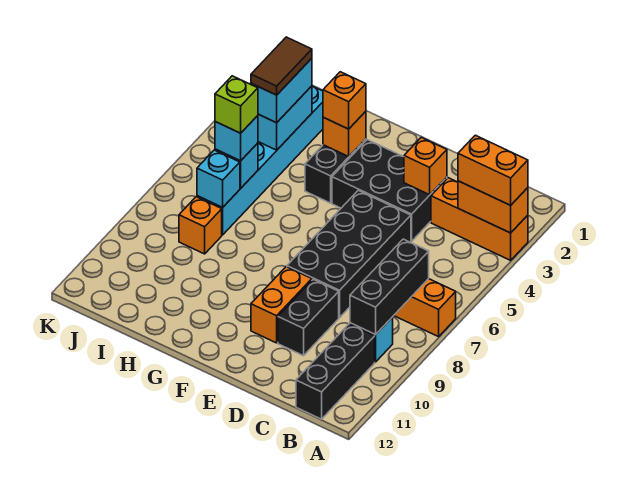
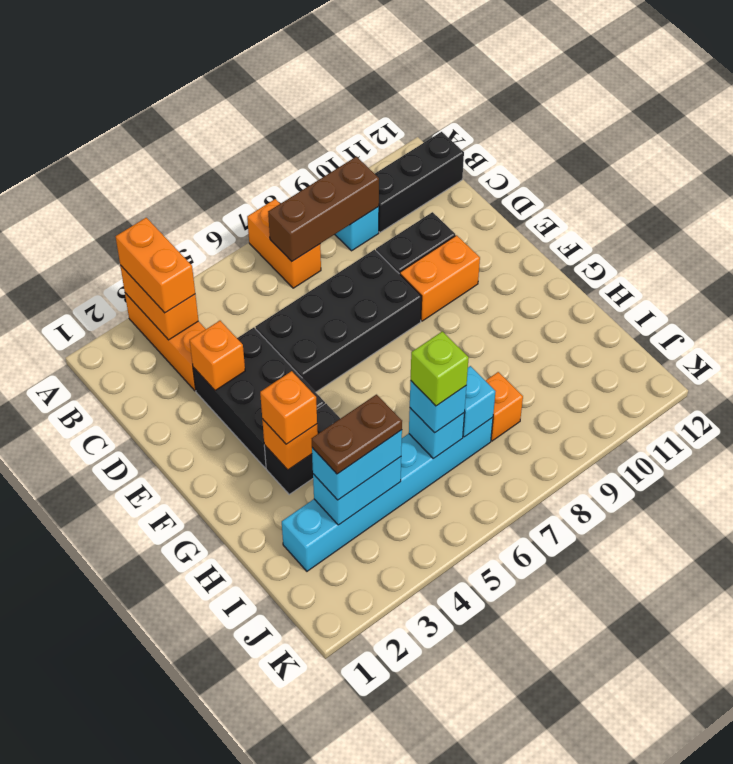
black brick B7:B9 level 2 -> brown brick B7:B9 level 2
brown tile I3:I4 level 4 -> brown plate I3:I4 level 4

